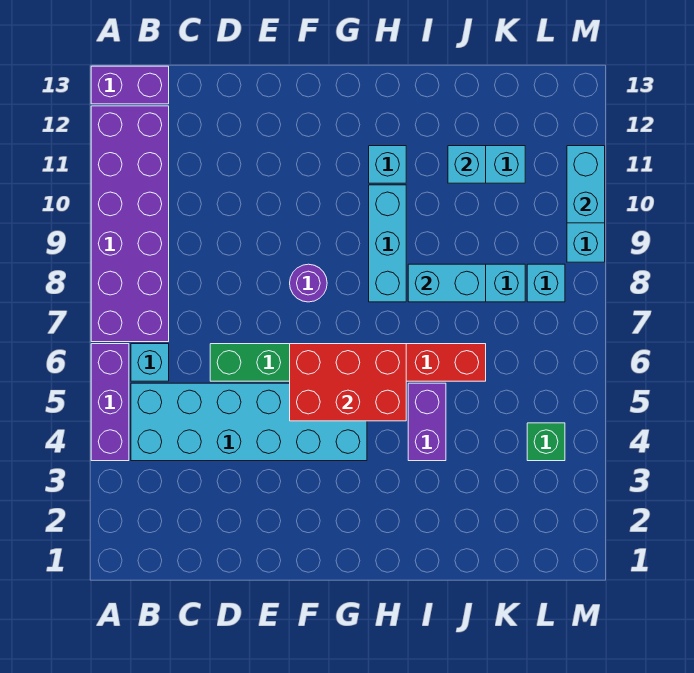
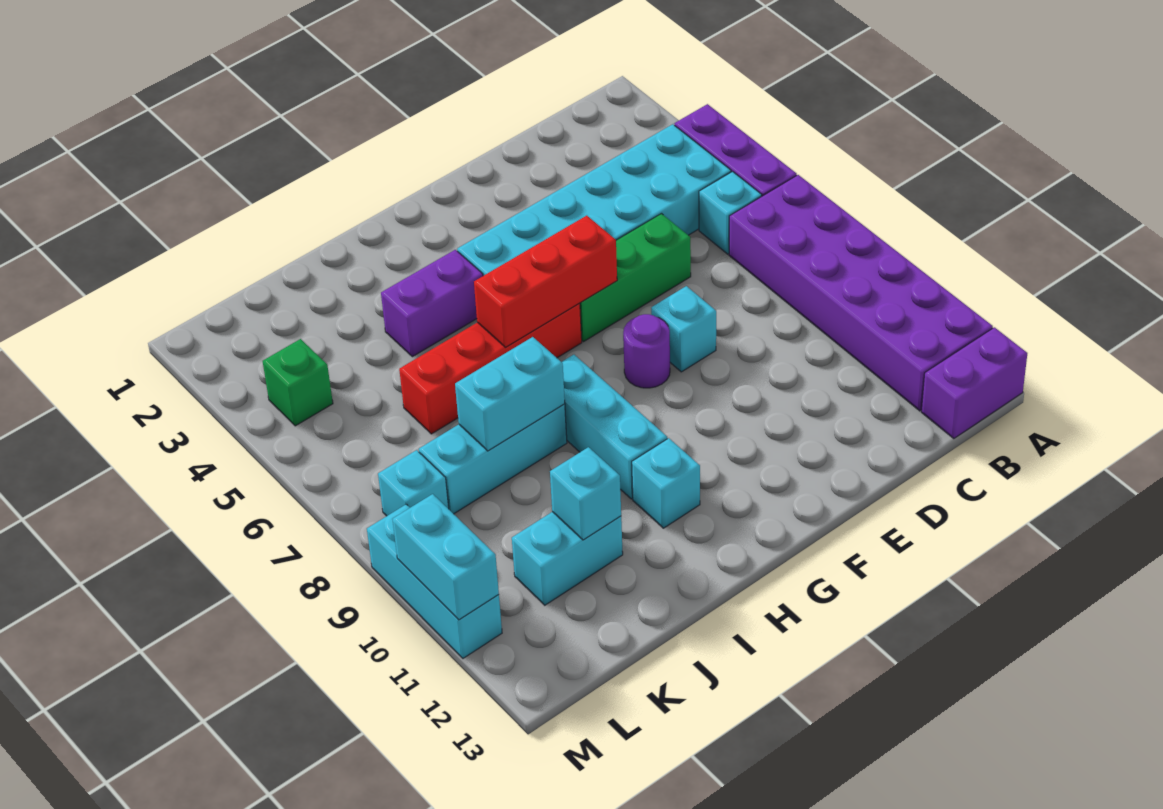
none -> cyan brick E8 level 1
red brick F5:H6 level 2 -> red brick F6:H6 level 2
purple brick I4:I5 level 1 -> purple brick H4:I4 level 1

